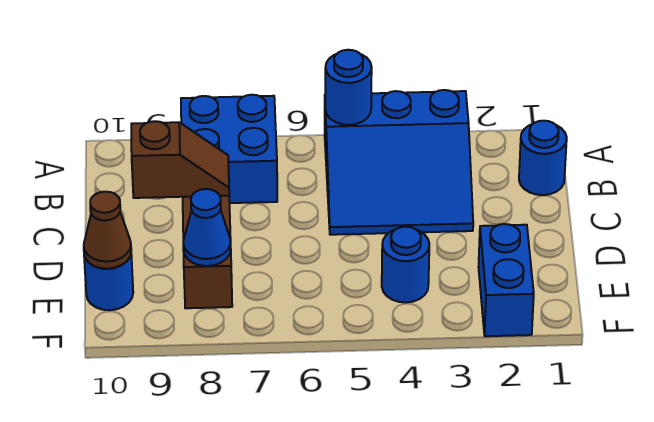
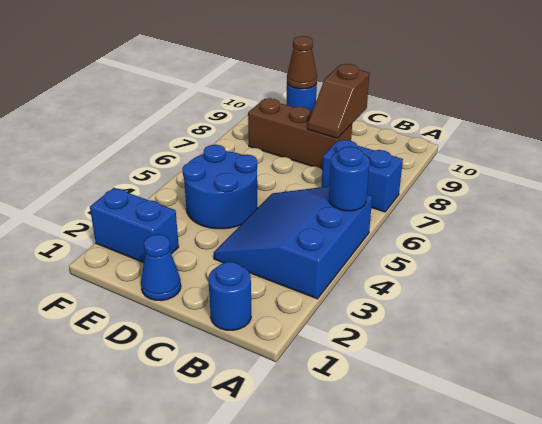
blue brick A7:B8 level 1 -> blue brick A7:B7 level 1
blue round brick E4 level 1 -> blue round brick D4:E5 level 1
blue cone E8 level 2 -> blue cone D1 level 1

